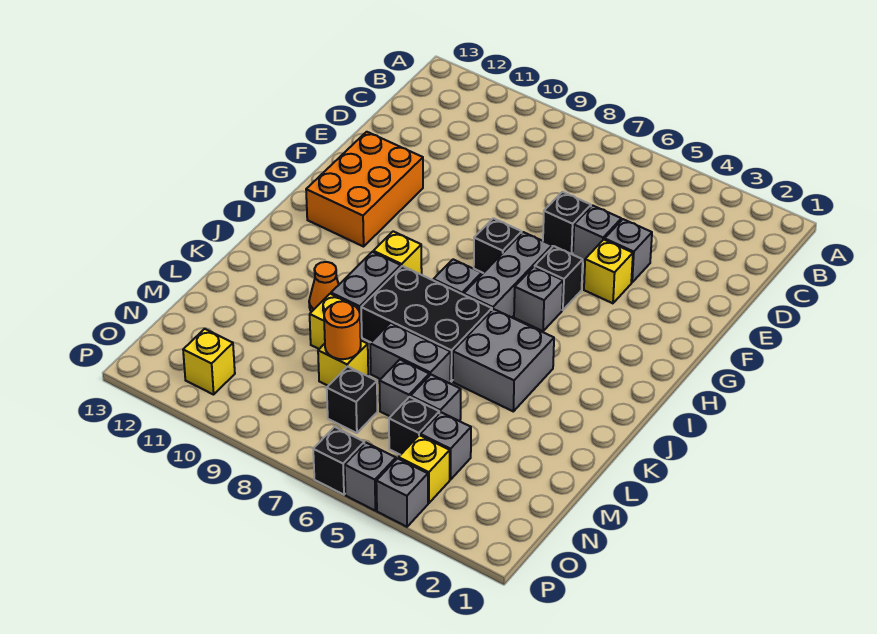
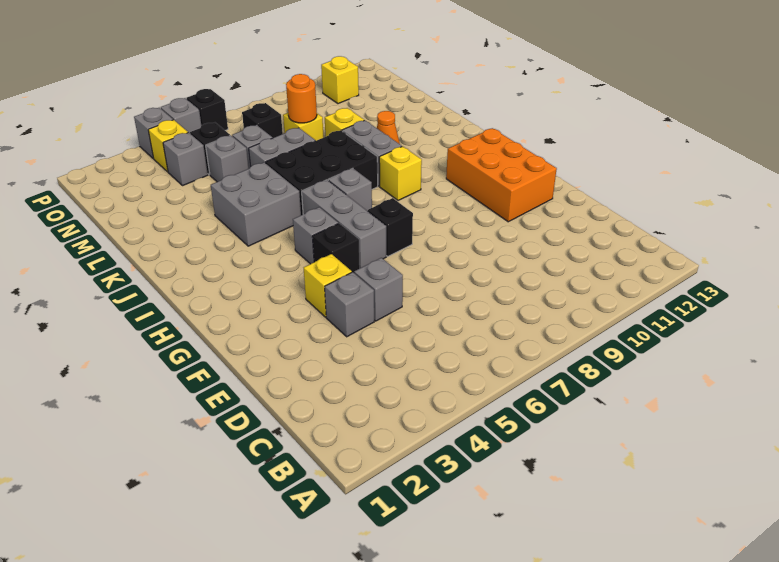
black brick E6 level 1 -> none

